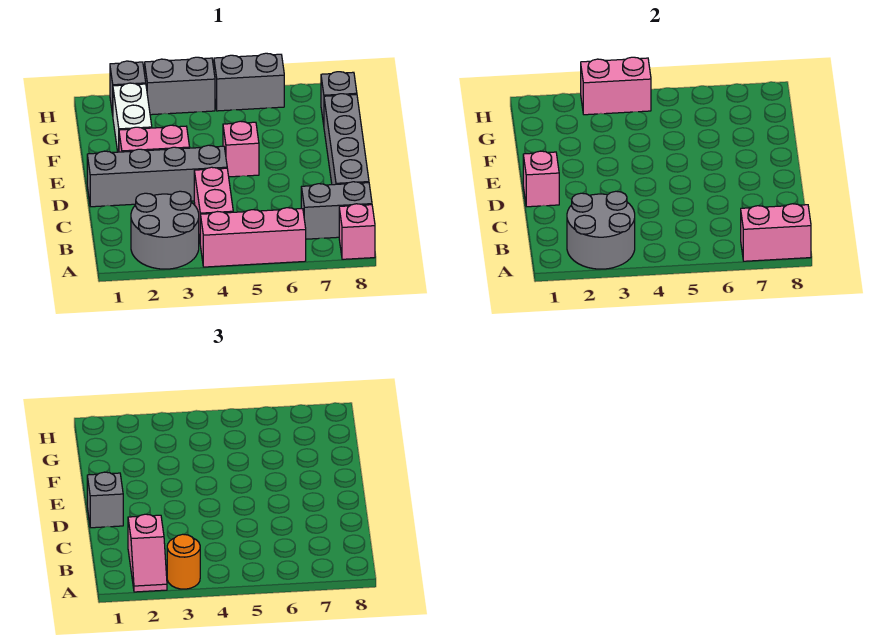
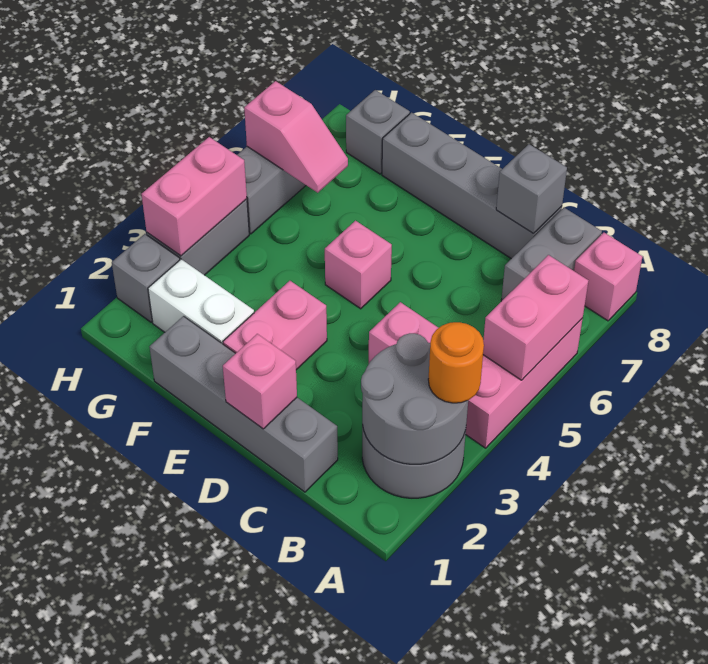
pink slope A2:B2 level 3 top B -> pink slope G6:H6 level 2 top H
pink brick A7:A8 level 2 -> pink brick A5:A6 level 2
grey brick D1:D4 level 1 -> grey brick C1:F1 level 1
grey brick D1 level 3 -> grey brick C8 level 2

